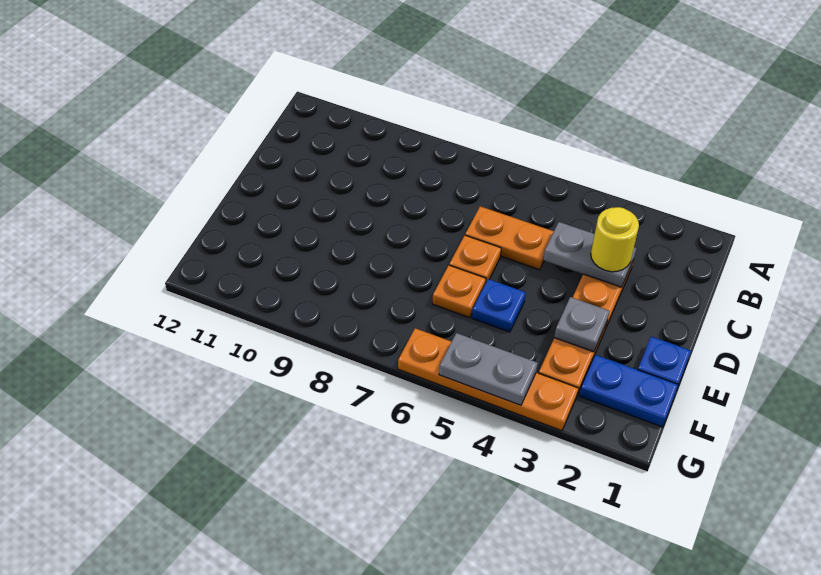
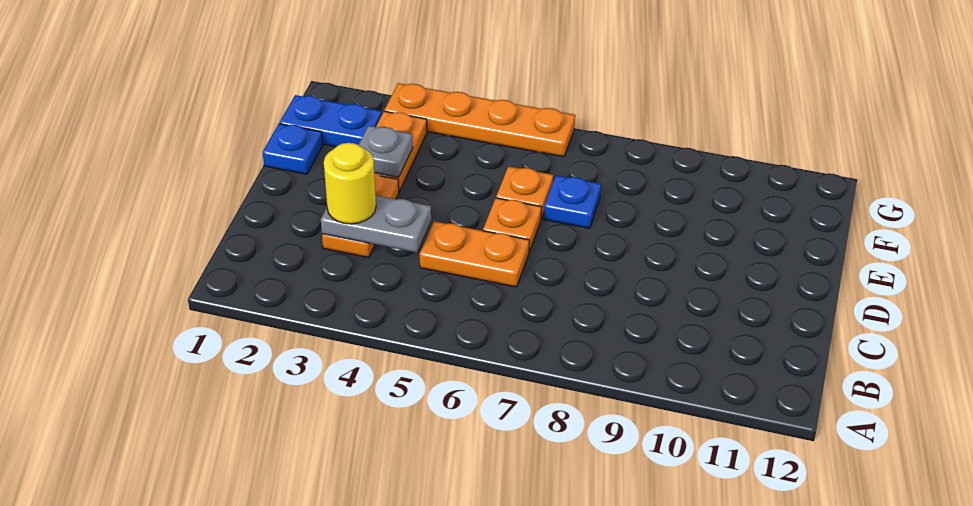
blue plate E5 level 1 -> blue plate E7 level 1
grey plate G4:G5 level 2 -> none

